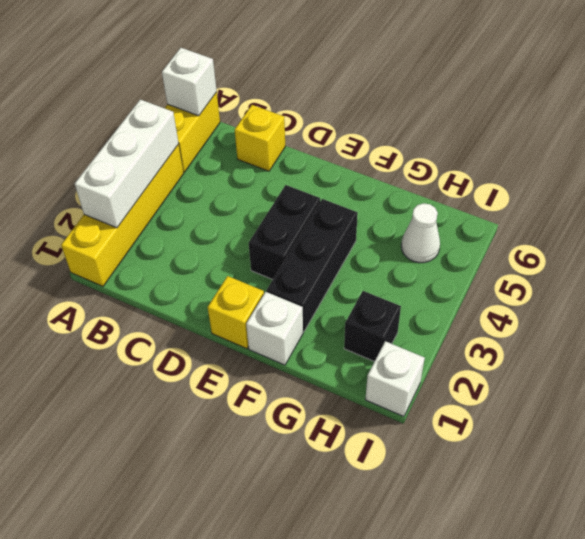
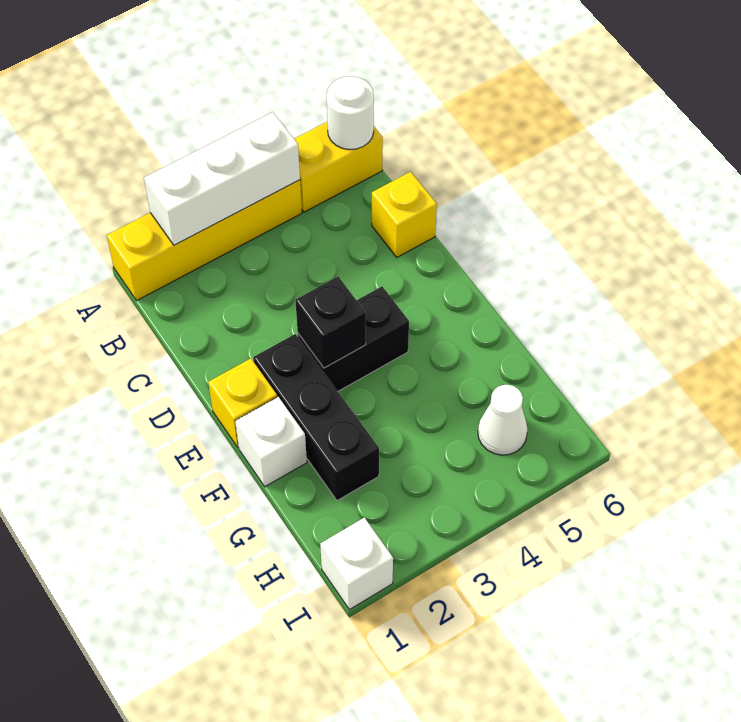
white brick A6 level 2 -> white round brick A6 level 2
black brick F2:F4 level 1 -> black brick E2:G2 level 1
black brick H2 level 1 -> black brick E3 level 2

